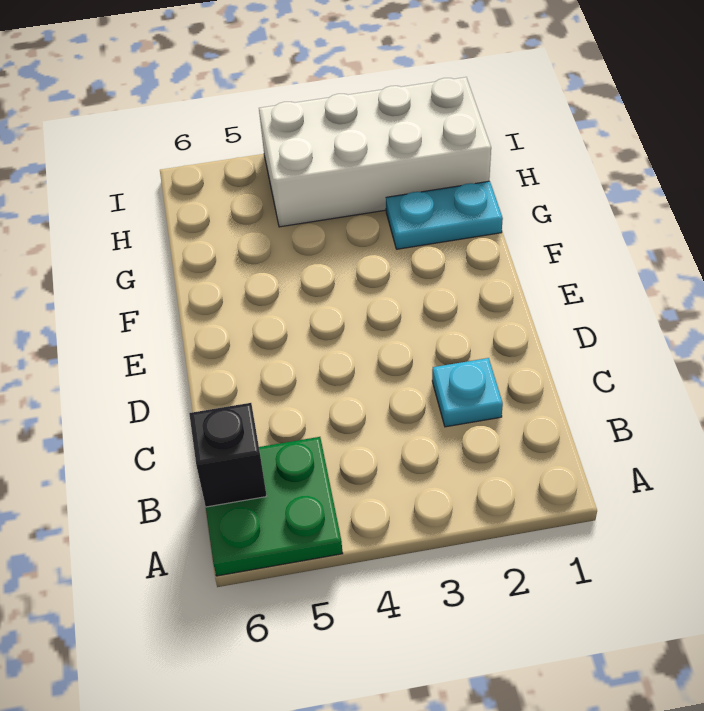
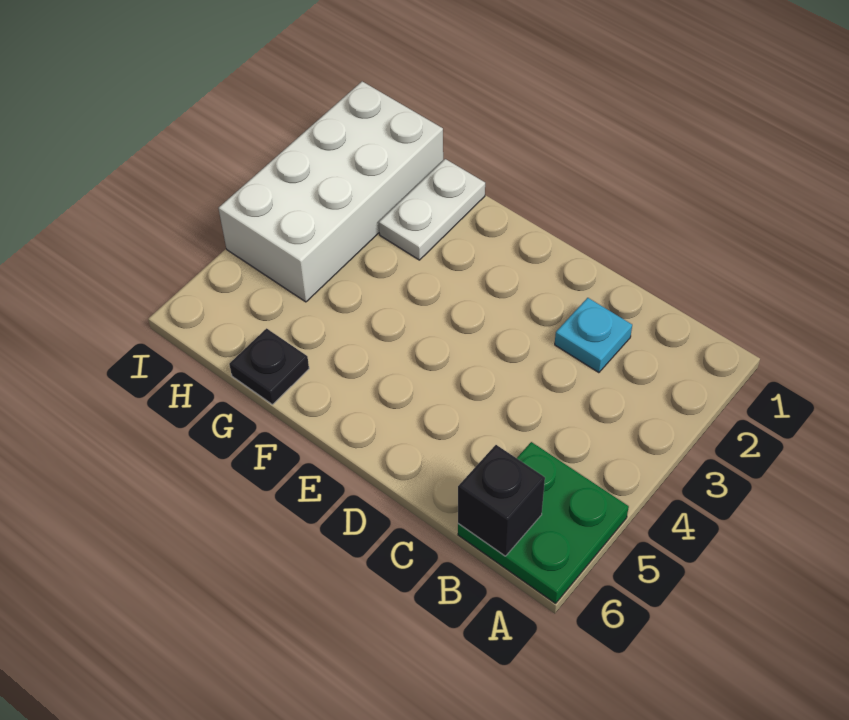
cyan plate G1:G2 level 1 -> white plate G1:G2 level 1
none -> black plate G6 level 1

